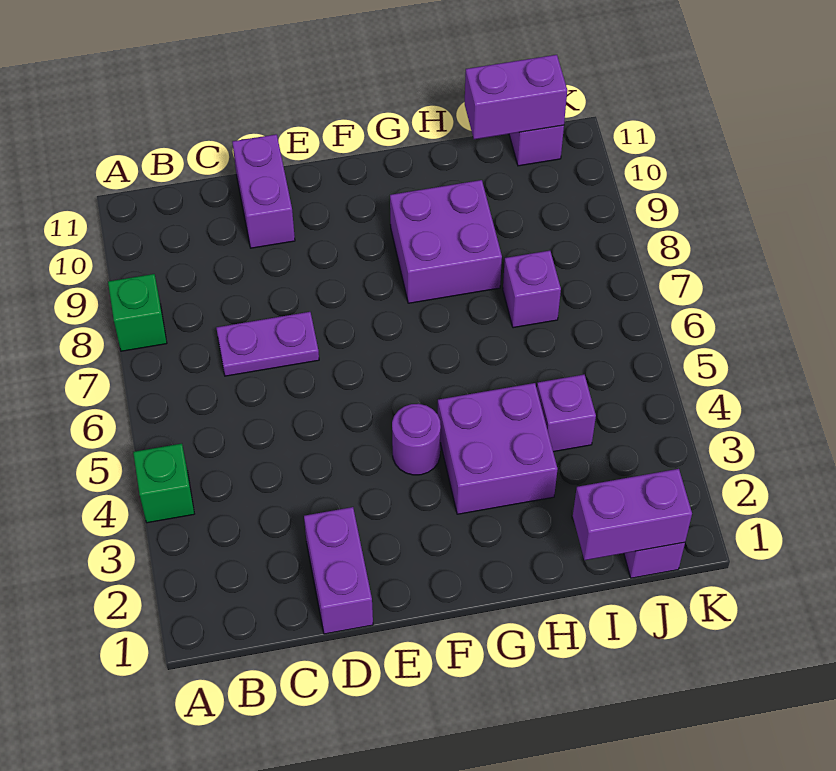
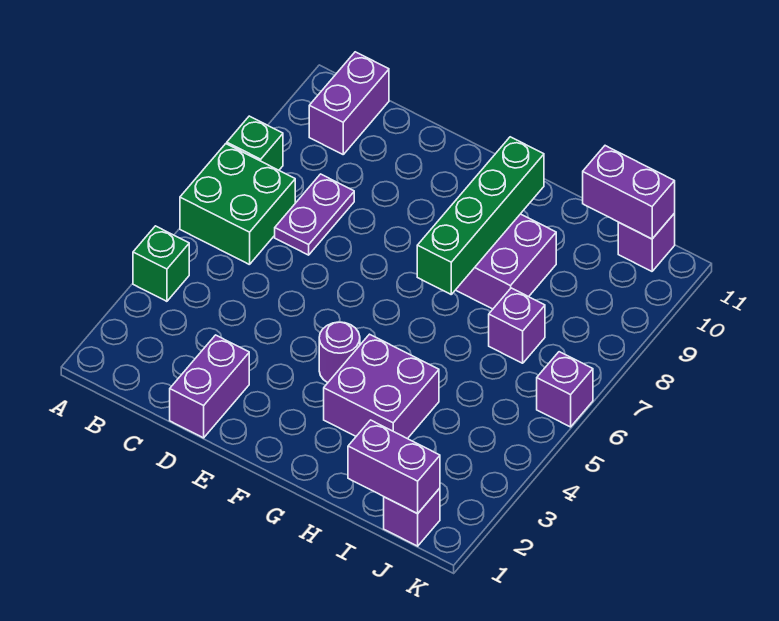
none -> green brick A6:B7 level 1
purple plate C7:D7 level 1 -> purple plate C7:C8 level 1
purple brick D10:D11 level 1 -> purple brick B10:B11 level 1
none -> green brick G7:G10 level 2
purple brick I4 level 1 -> purple brick K6 level 1

